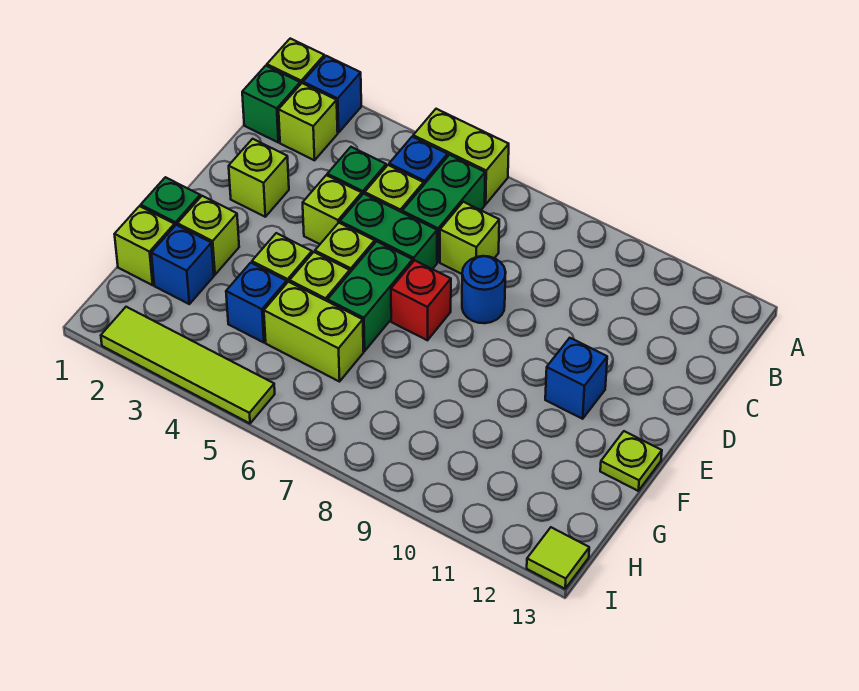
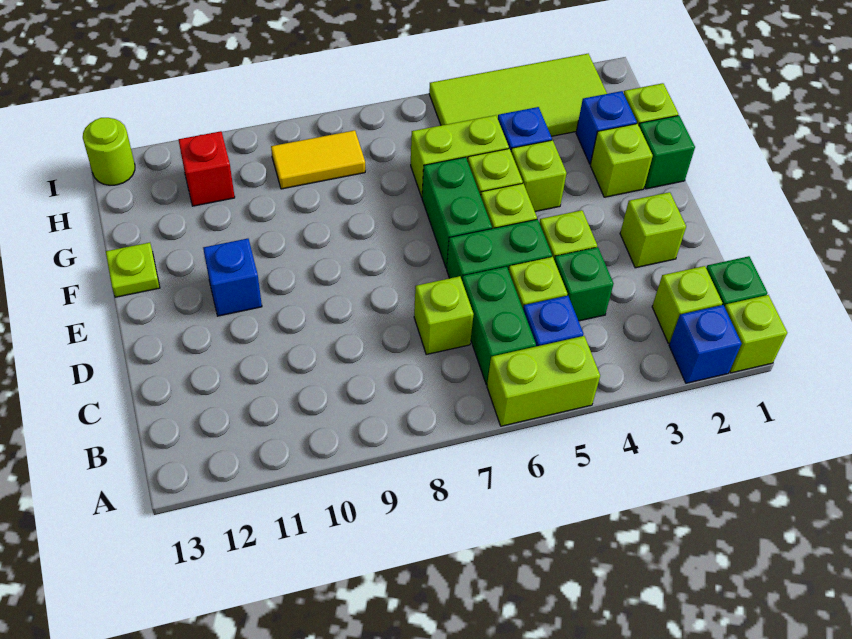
blue round brick D8 level 1 -> none
red brick E7 level 1 -> red brick H11 level 1
none -> yellow tile H8:H9 level 1
lime tile I2:I5 level 1 -> lime tile H2:I5 level 1
lime tile I13 level 1 -> lime round brick I13 level 1

